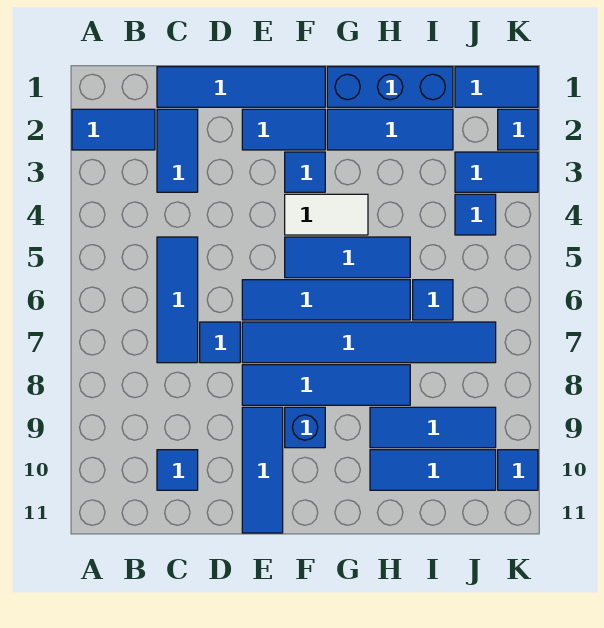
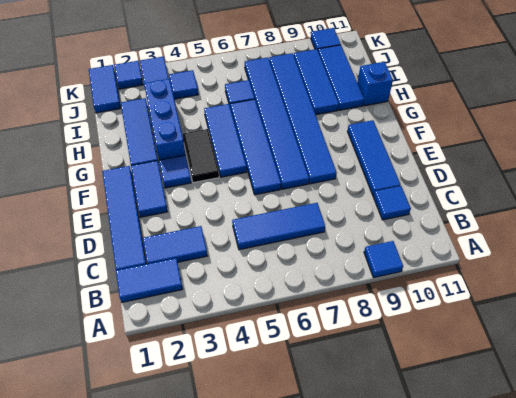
blue tile A2:B2 level 1 -> blue tile B1:B2 level 1
blue tile D7 level 1 -> blue tile A9 level 1
blue tile E8:H8 level 1 -> blue tile E8:J8 level 1
blue tile E9:E11 level 1 -> blue tile D10:F10 level 1
white tile F4:G4 level 1 -> black tile F4:G4 level 1
blue brick F9 level 1 -> blue brick H11 level 1
blue brick G1:I1 level 1 -> blue brick G3:I3 level 1

